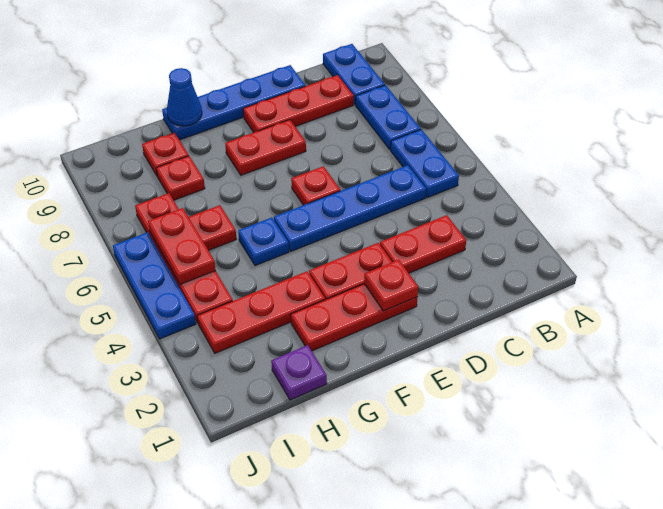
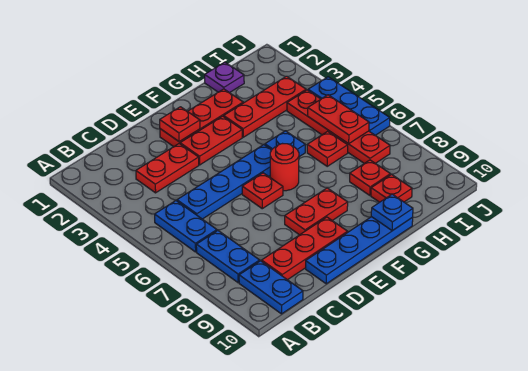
none -> red round brick F6 level 1
blue cone G10 level 2 -> blue plate G10 level 2

